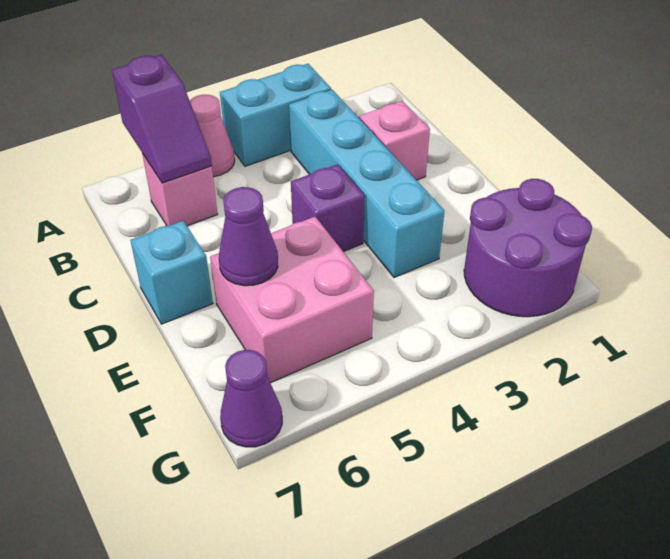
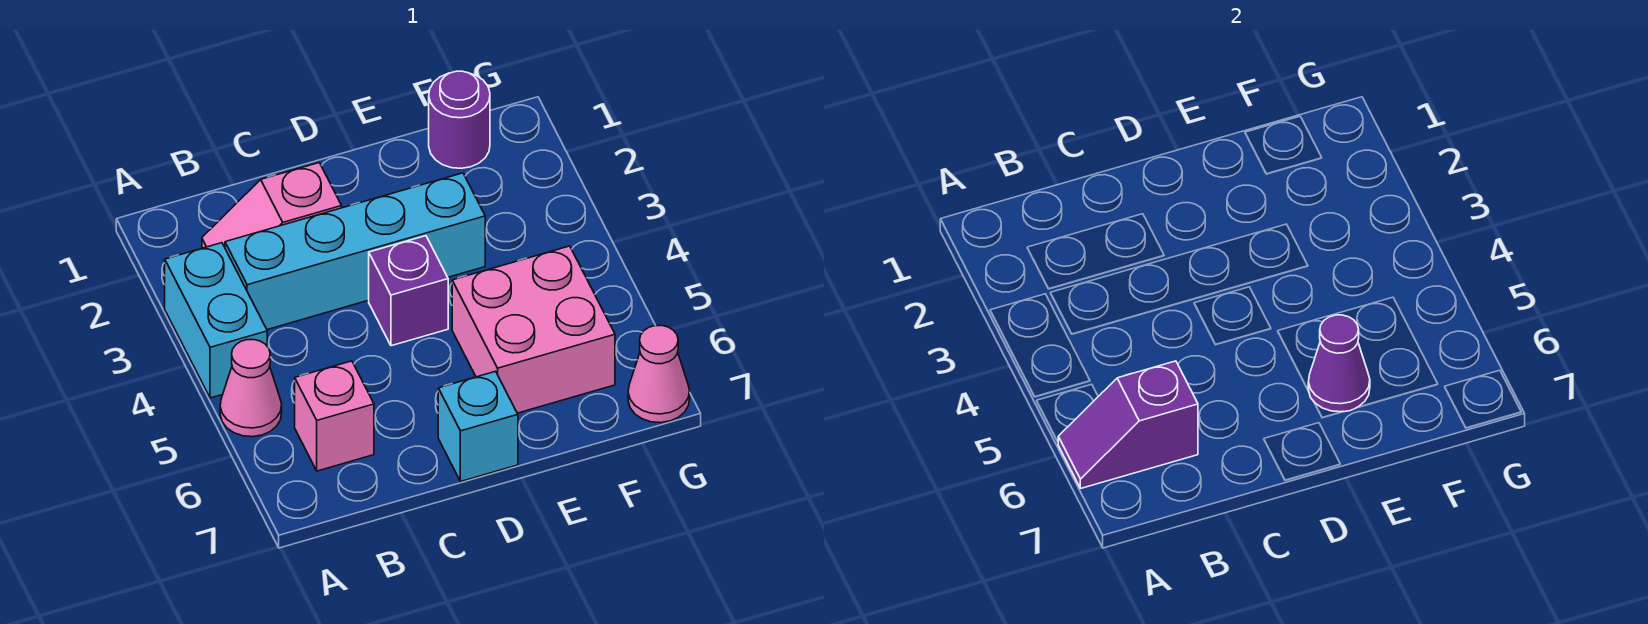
purple slope A6:B6 level 2 top A -> purple slope A6:B6 level 2 top B
purple round brick F1:G2 level 1 -> purple round brick F1 level 1
purple cone G7 level 1 -> pink cone G7 level 1

